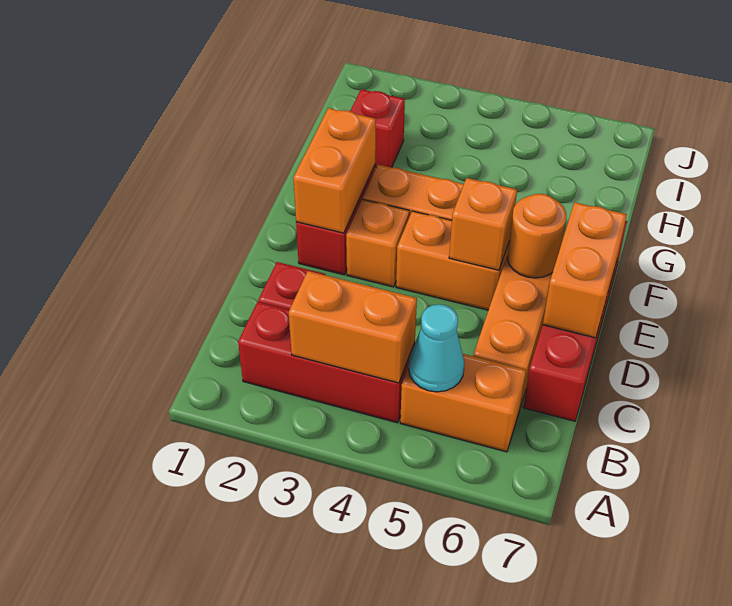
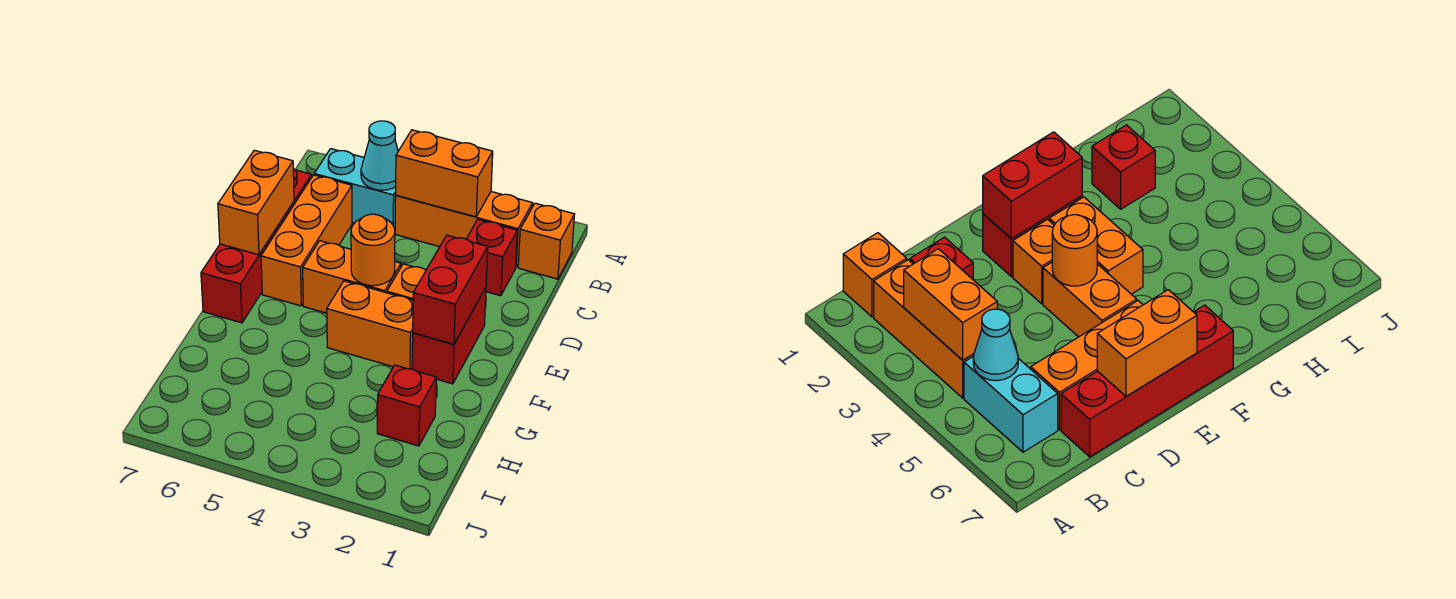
red brick B2:B4 level 1 -> orange brick B2:B4 level 1
orange brick B5:B6 level 1 -> cyan brick B5:B6 level 1
orange brick E2:F2 level 2 -> red brick E2:F2 level 2
orange brick E5 level 2 -> orange brick B1 level 1
orange round brick E6 level 2 -> orange round brick E4 level 2

